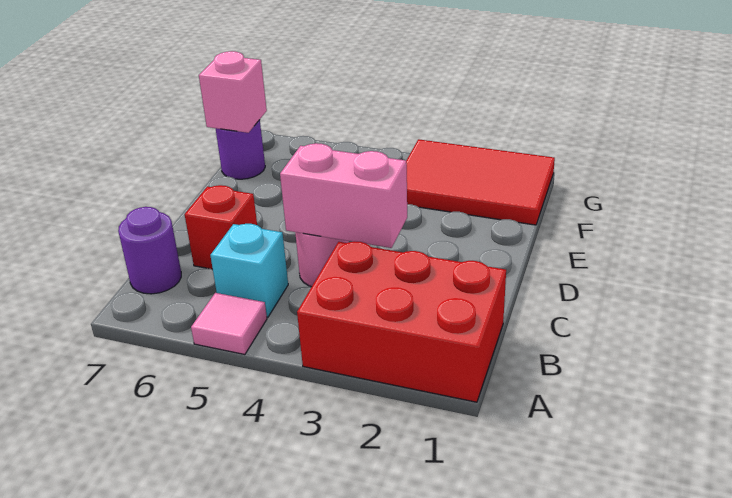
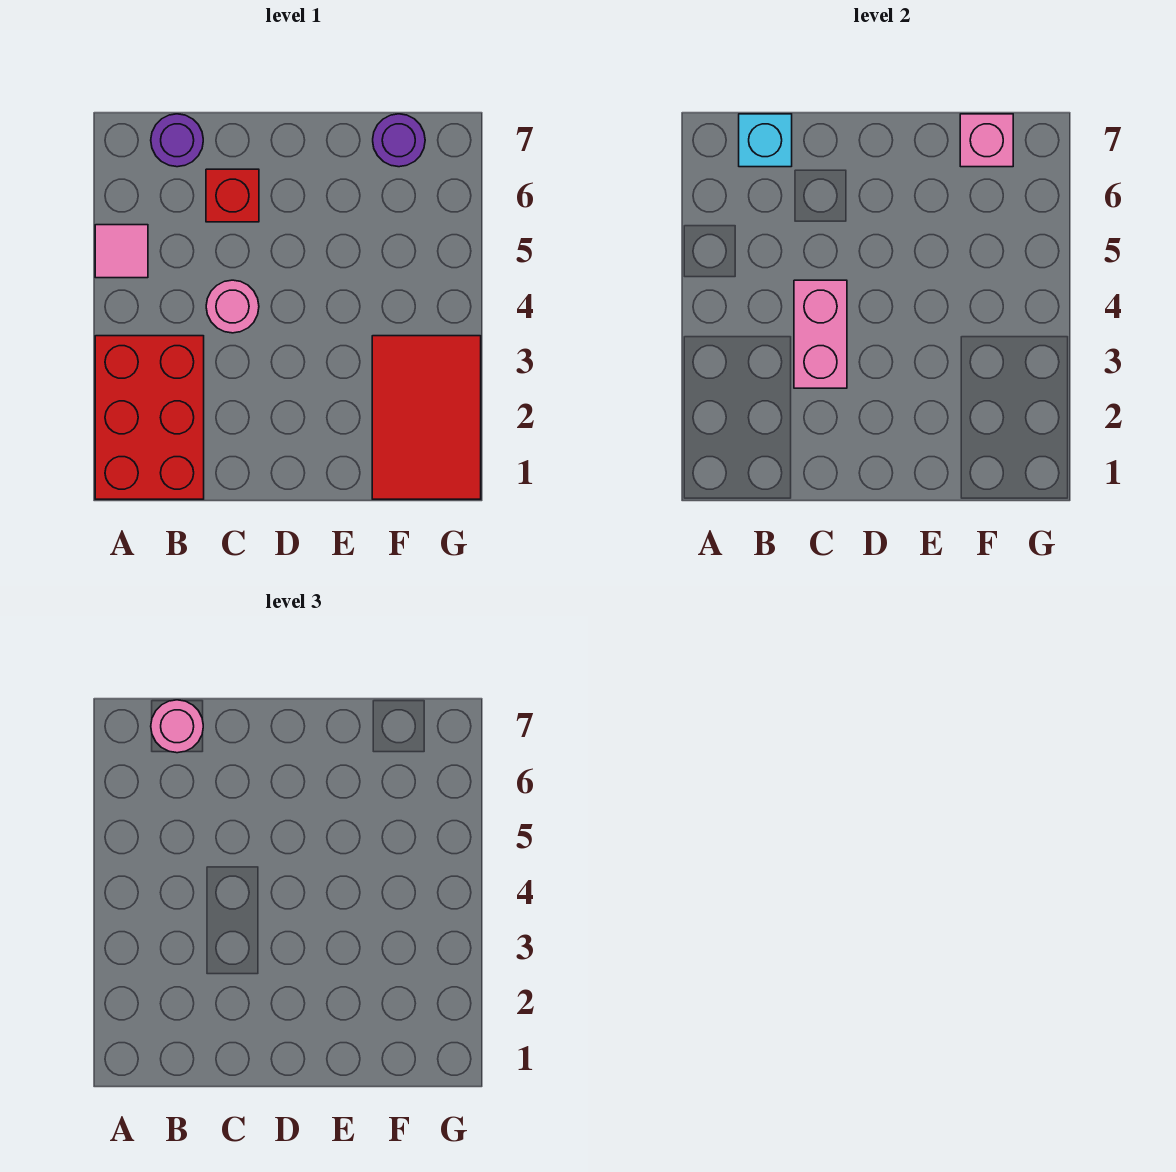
cyan brick B5 level 1 -> cyan brick B7 level 2
none -> pink round brick B7 level 3

